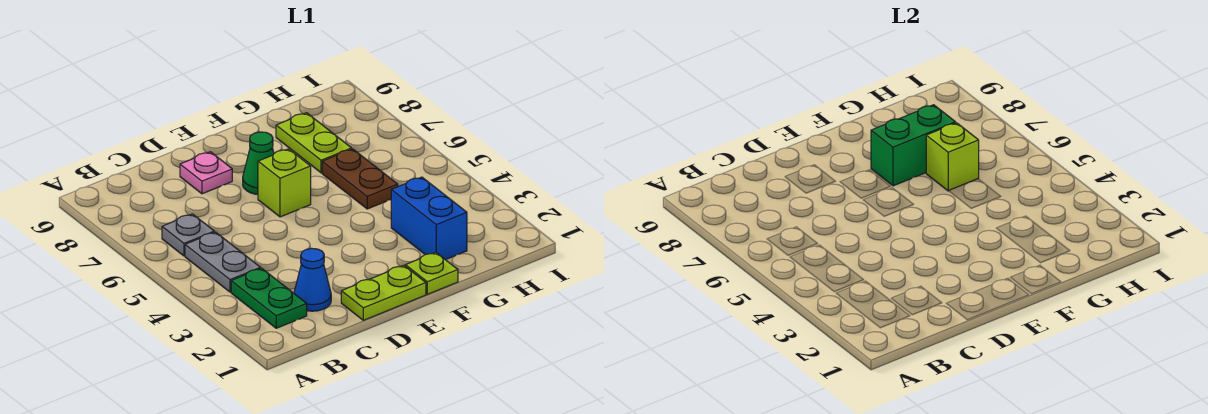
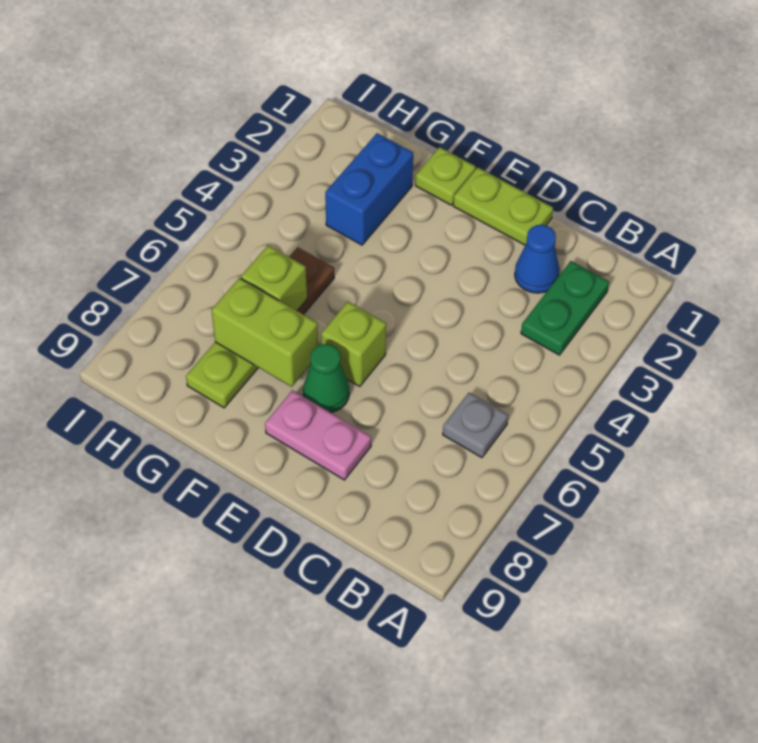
grey plate B4:B5 level 1 -> none
pink plate D8 level 1 -> pink plate D8:E8 level 1
green brick F7:G7 level 2 -> lime brick F7:G7 level 2

